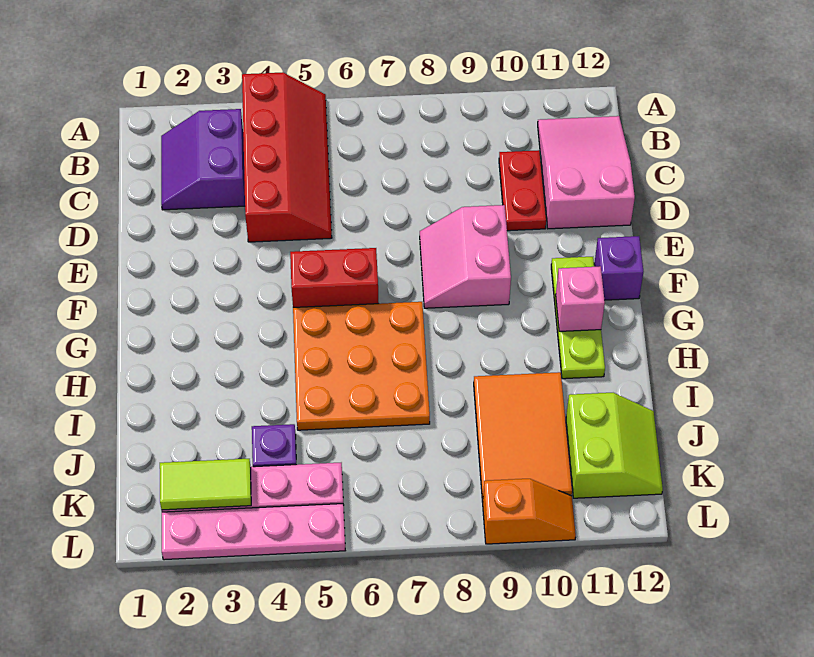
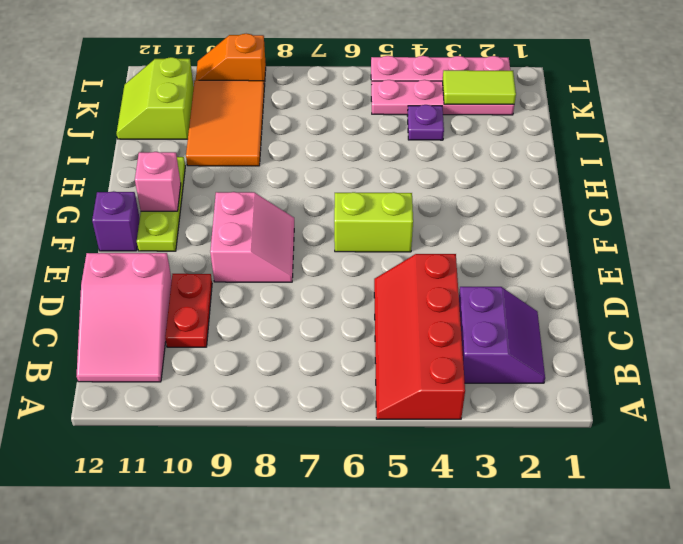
red brick F5:F6 level 1 -> lime brick F5:F6 level 1
orange plate G5:I7 level 1 -> none

